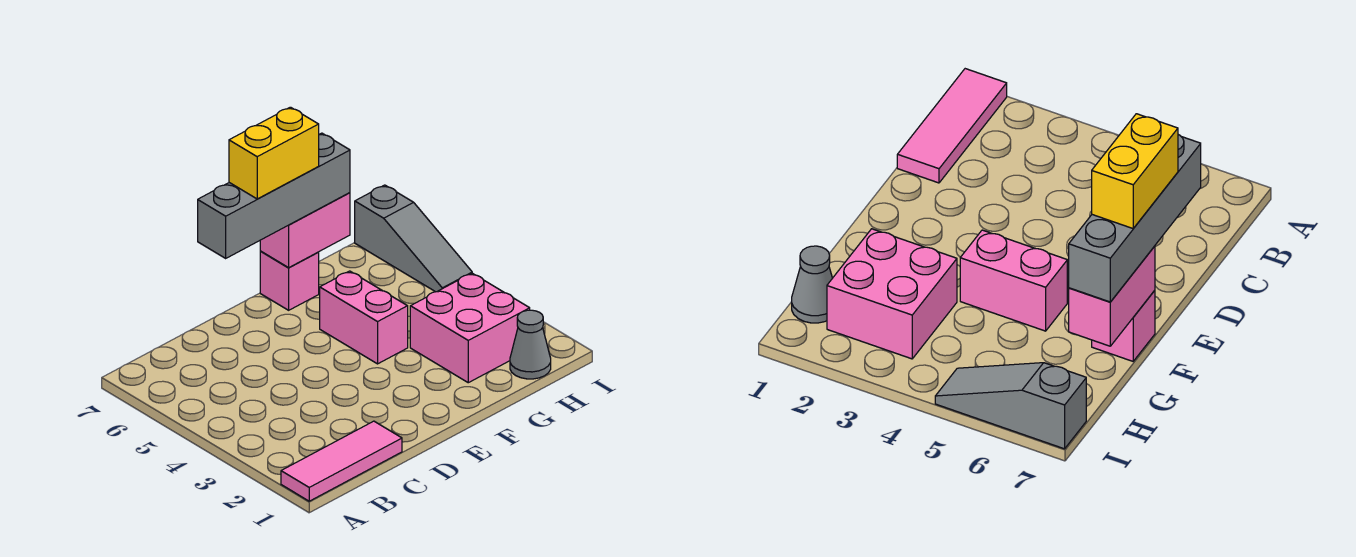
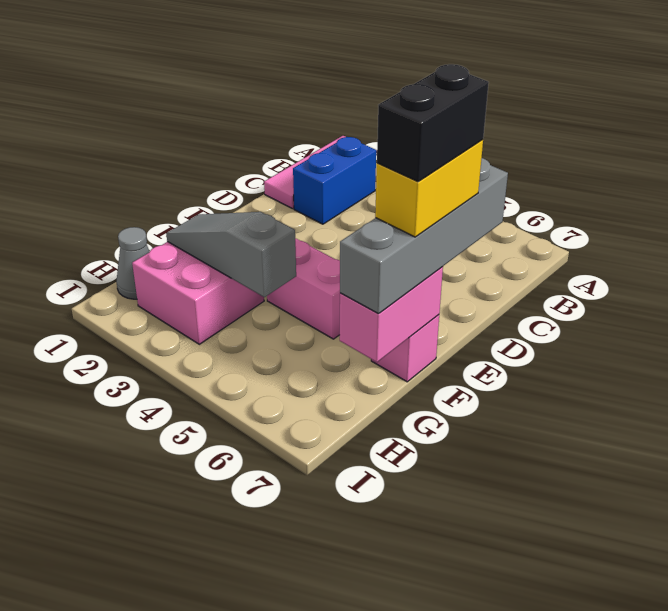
none -> blue brick B2:C2 level 1
none -> black brick E7:F7 level 5
grey slope I5:I7 level 1 top 7 -> grey slope G2:G4 level 2 top 4

